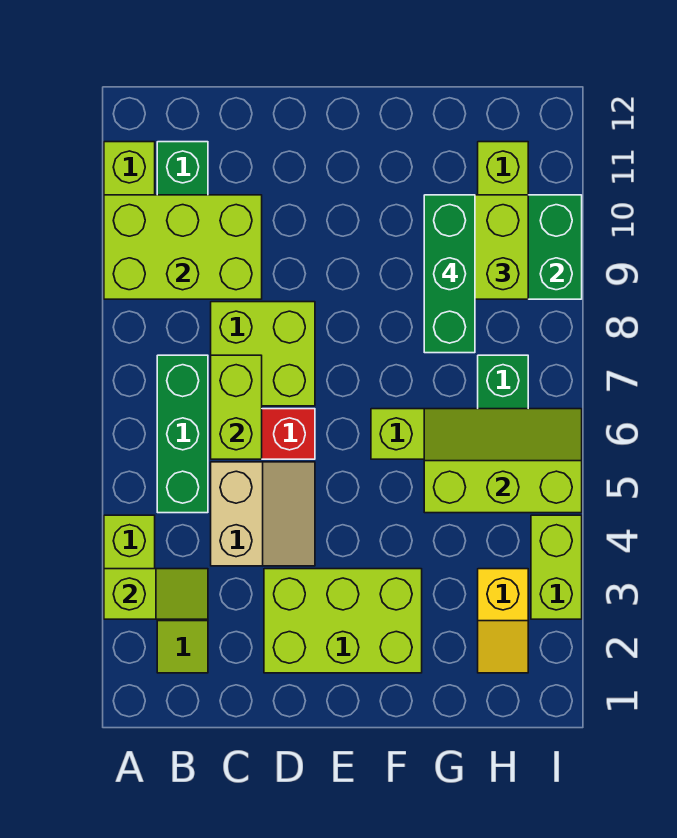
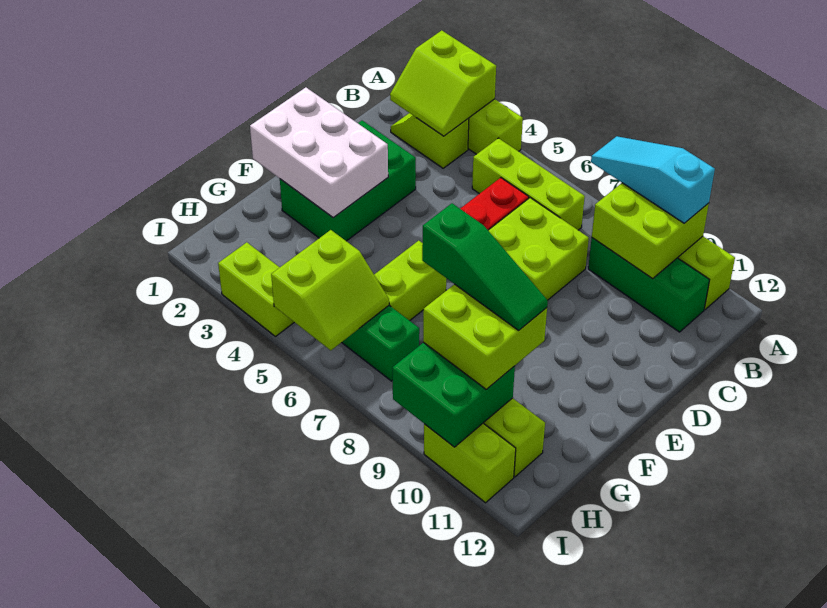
lime slope A3:B3 level 2 top A -> lime slope A2:B3 level 2 top A
none -> cyan slope A8:A10 level 3 top 10
lime brick A9:C10 level 2 -> lime brick A9:B10 level 2
green brick B5:B7 level 1 -> lime brick B5:B7 level 1
tan slope C4:D5 level 1 top C -> none
lime brick C6:C7 level 2 -> lime brick I10:I11 level 1
lime brick D2:F3 level 1 -> green brick D2:F3 level 1
none -> white brick E1:F3 level 2
lime slope G5:I6 level 2 top 5 -> lime slope H5:I6 level 2 top 5
green brick G8:G10 level 4 -> green slope G8:G10 level 4 top 8
yellow slope H2:H3 level 1 top 3 -> none

